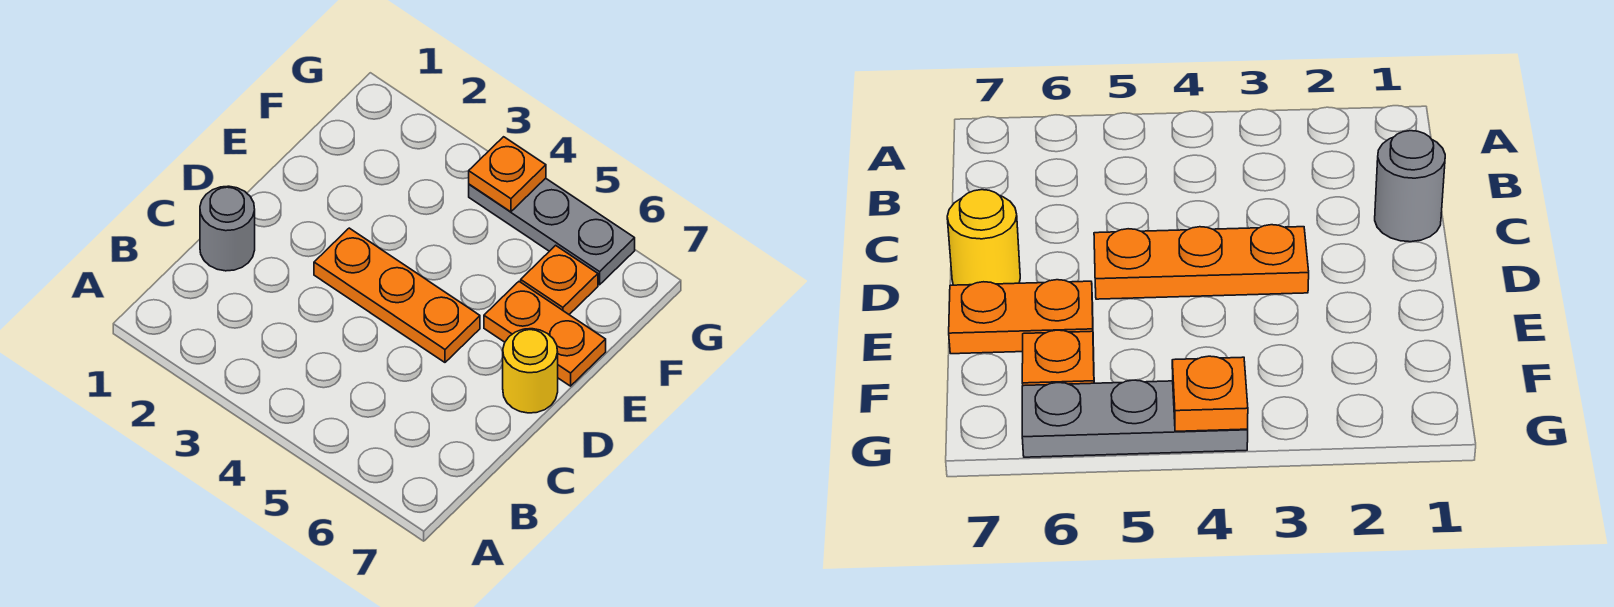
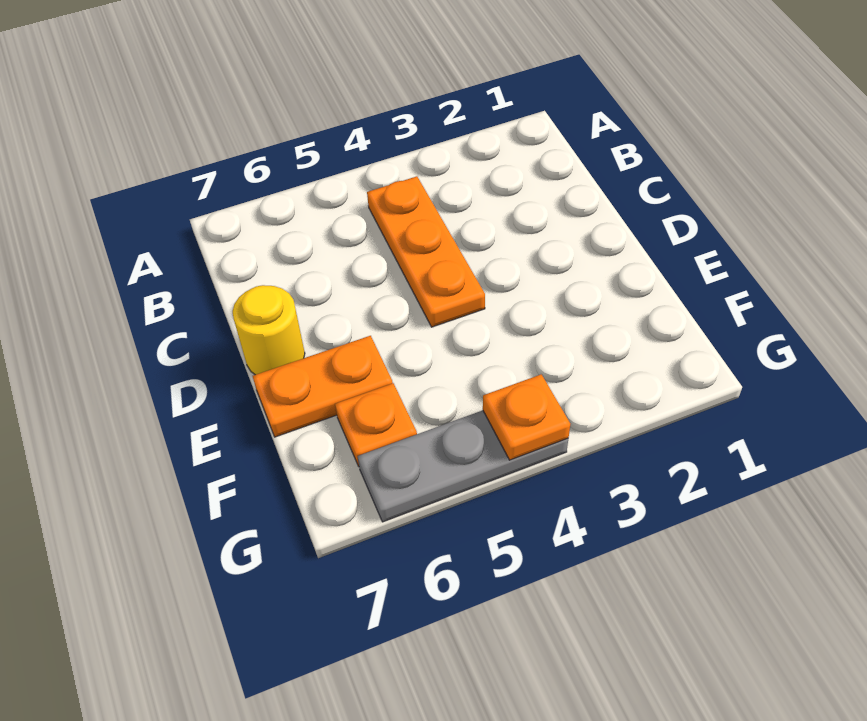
grey round brick C1 level 1 -> none
orange plate D3:D5 level 1 -> orange plate B4:D4 level 1

